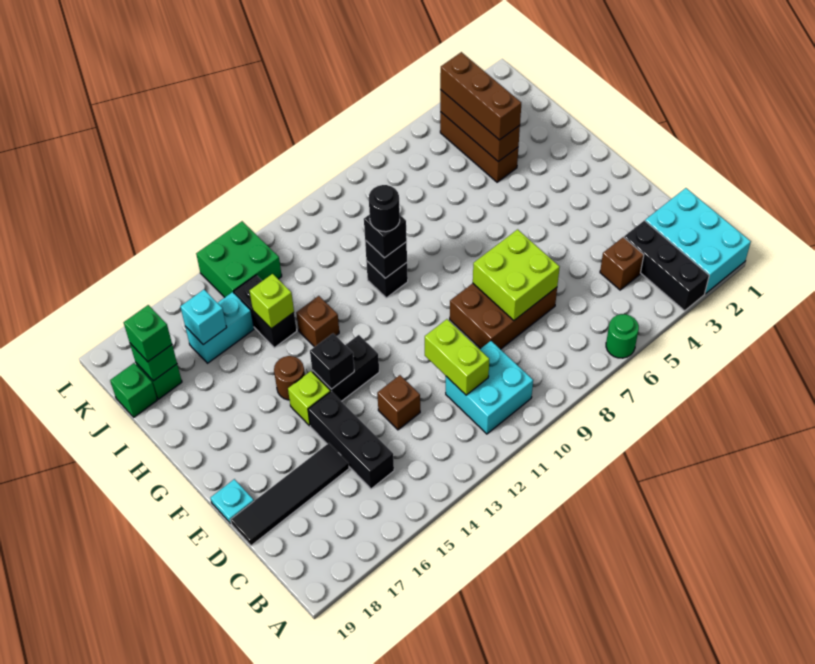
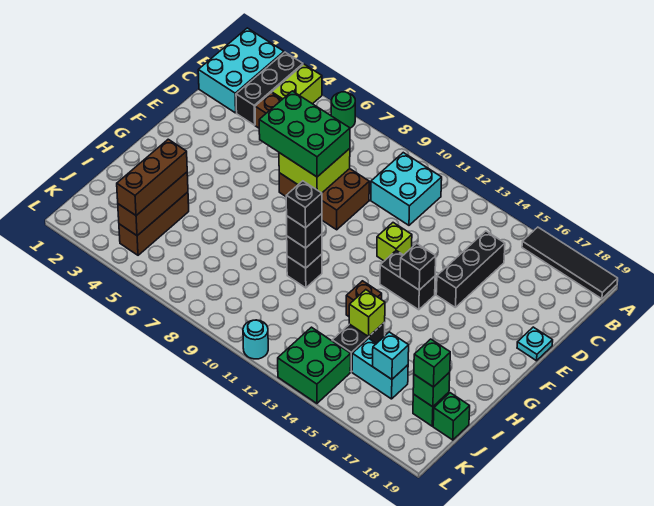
lime brick C11:D11 level 2 -> lime brick A4:B4 level 1
none -> green brick D6:E8 level 3
brown brick D13 level 1 -> none
black tile D16:D19 level 1 -> black tile A16:A19 level 1
lime brick F15 level 1 -> lime brick E12 level 1
brown round brick G15 level 1 -> none
black round brick H10 level 4 -> black brick H10 level 4
none -> cyan round brick L11 level 1

